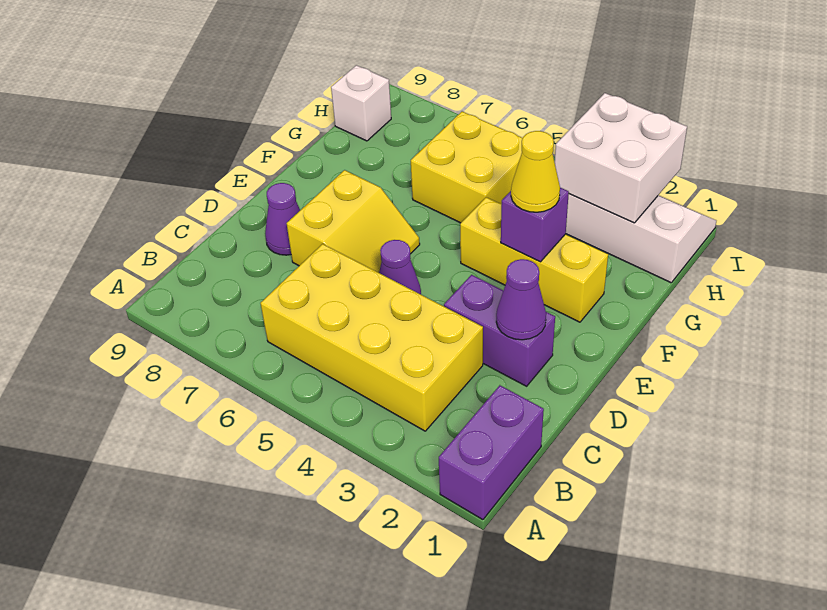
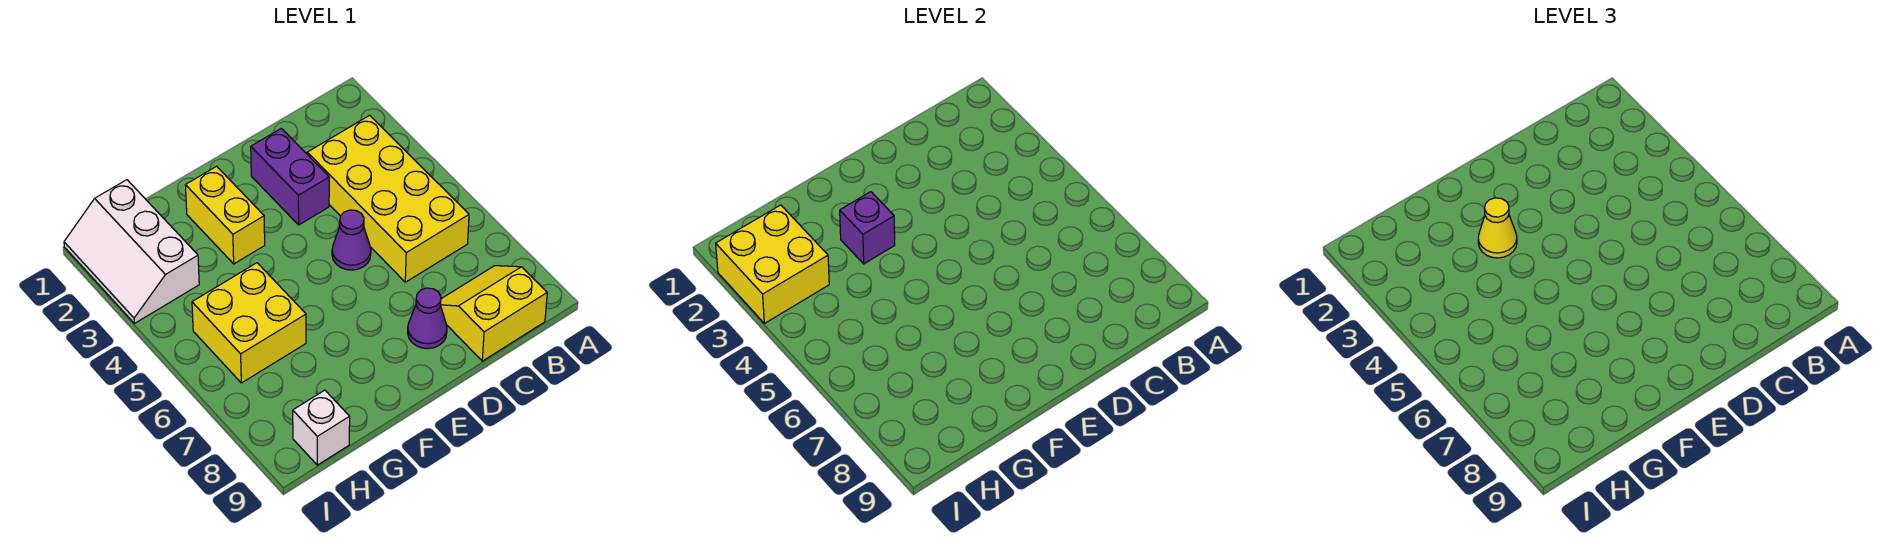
purple brick A1:B1 level 1 -> none
purple cone D2 level 2 -> none
yellow slope D6:E7 level 1 top 7 -> yellow slope B8:C9 level 1 top 9
yellow brick F2:F4 level 1 -> yellow brick F2:F3 level 1
white brick H2:I3 level 2 -> yellow brick H2:I3 level 2

